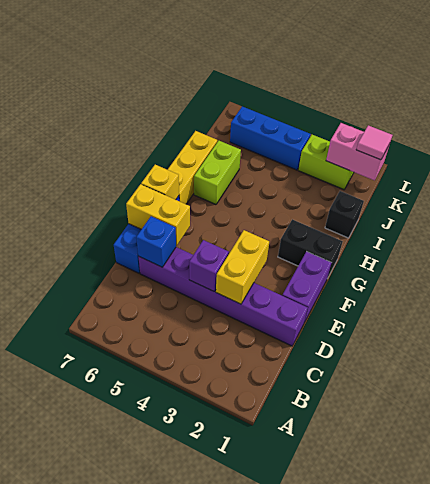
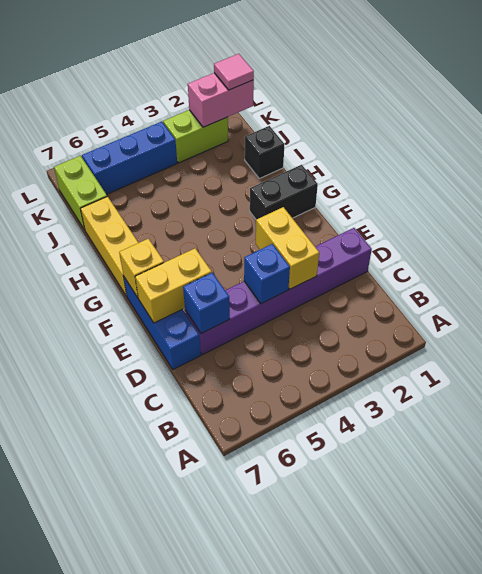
purple brick D4 level 2 -> blue brick D4 level 2
purple brick E1:F1 level 1 -> none
lime brick H6:I6 level 1 -> lime brick J7:K7 level 1

